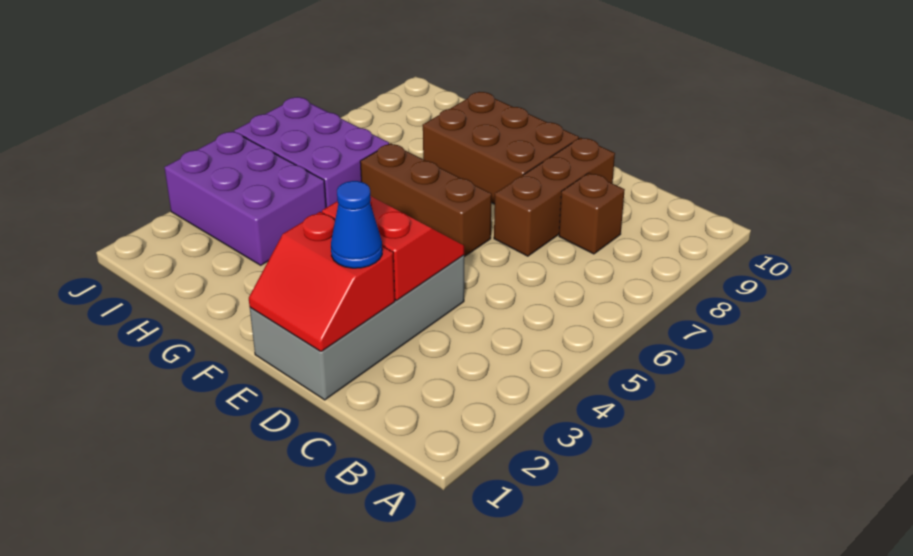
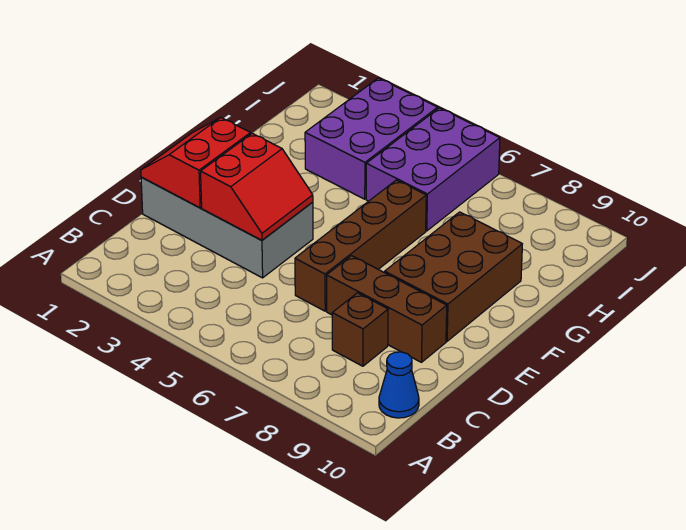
blue cone D2 level 3 -> blue cone B10 level 1
brown brick E6:G6 level 1 -> brown brick D6:G6 level 1

